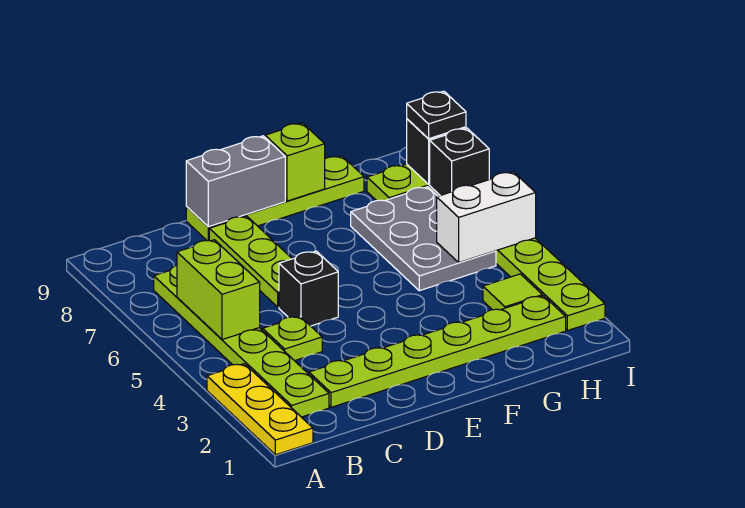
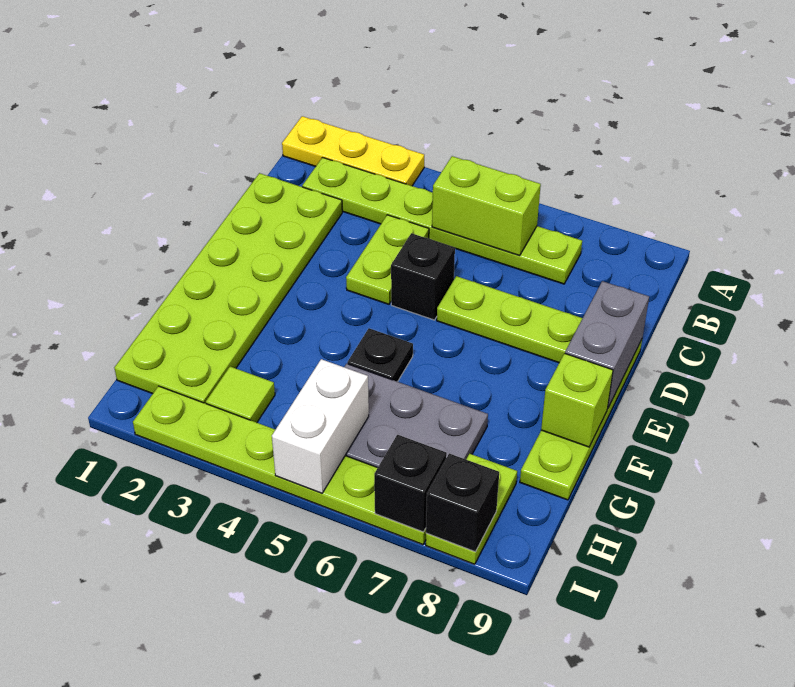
lime plate C2:H2 level 1 -> lime plate C1:H2 level 1
lime plate C4 level 1 -> lime plate C4:D4 level 1
black plate I8 level 3 -> black plate F5 level 1

